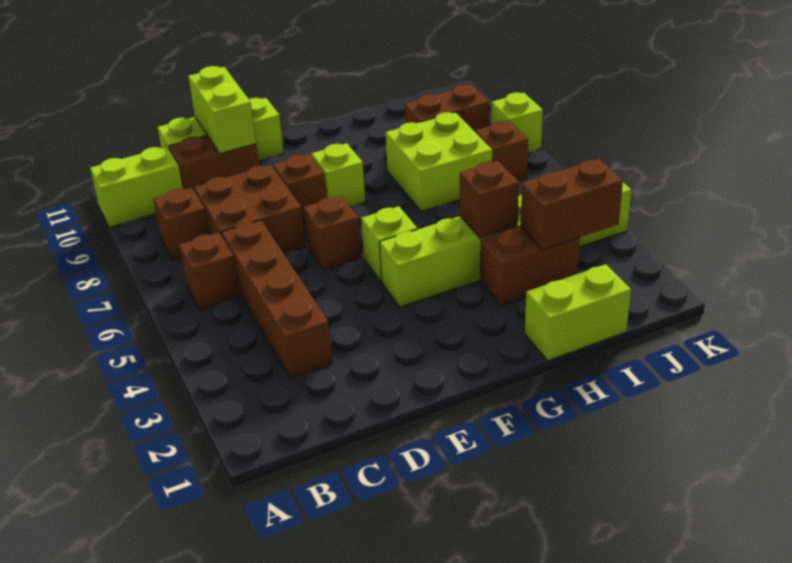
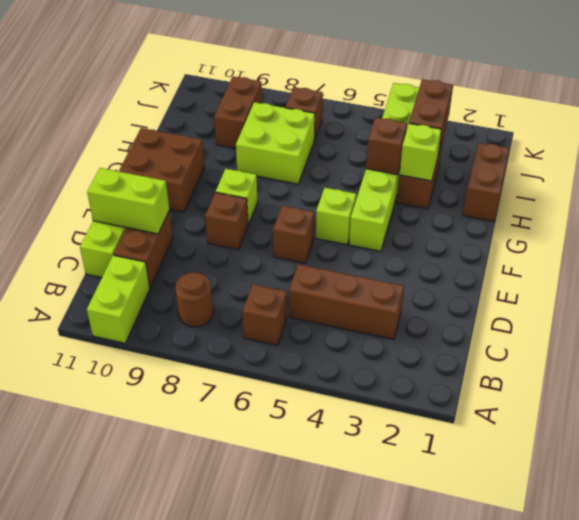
brown brick B8 level 1 -> brown round brick B8 level 1
brown brick C3:C6 level 1 -> brown brick C3:C5 level 1
brown brick C7:D8 level 1 -> brown brick F10:G11 level 1
lime brick H1:I1 level 1 -> brown brick H1:I1 level 1
lime brick K8 level 1 -> lime brick H3 level 2

